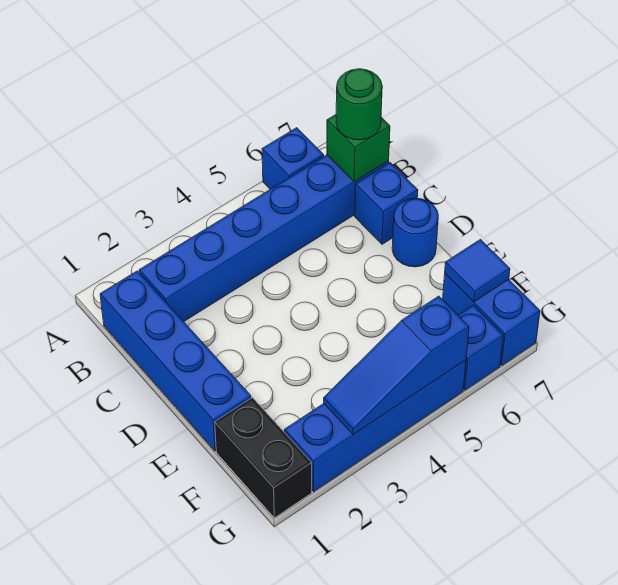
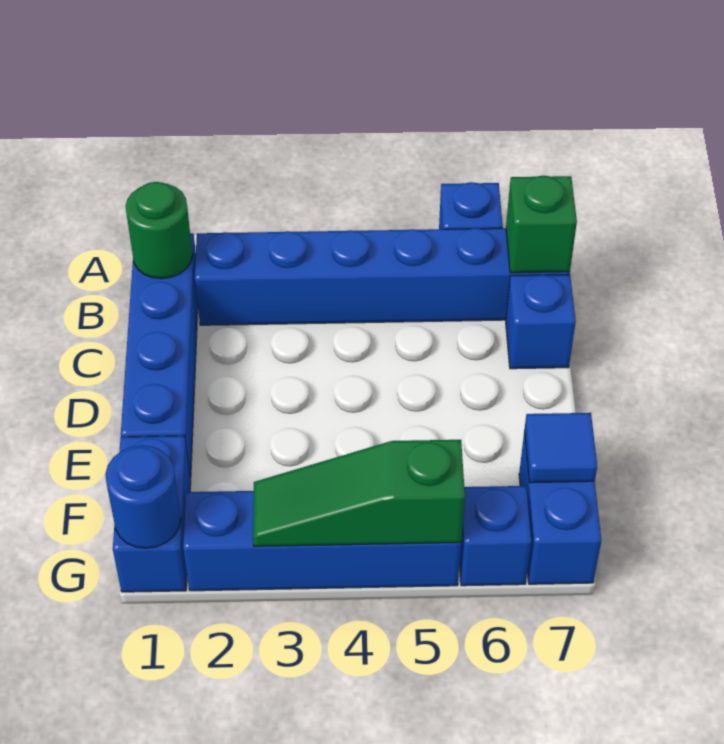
green round brick B7 level 3 -> green round brick B1 level 2
blue round brick D7 level 1 -> blue round brick G1 level 2
black brick F1:G1 level 1 -> blue brick F1:G1 level 1
blue slope G3:G5 level 2 top 5 -> green slope G3:G5 level 2 top 5

